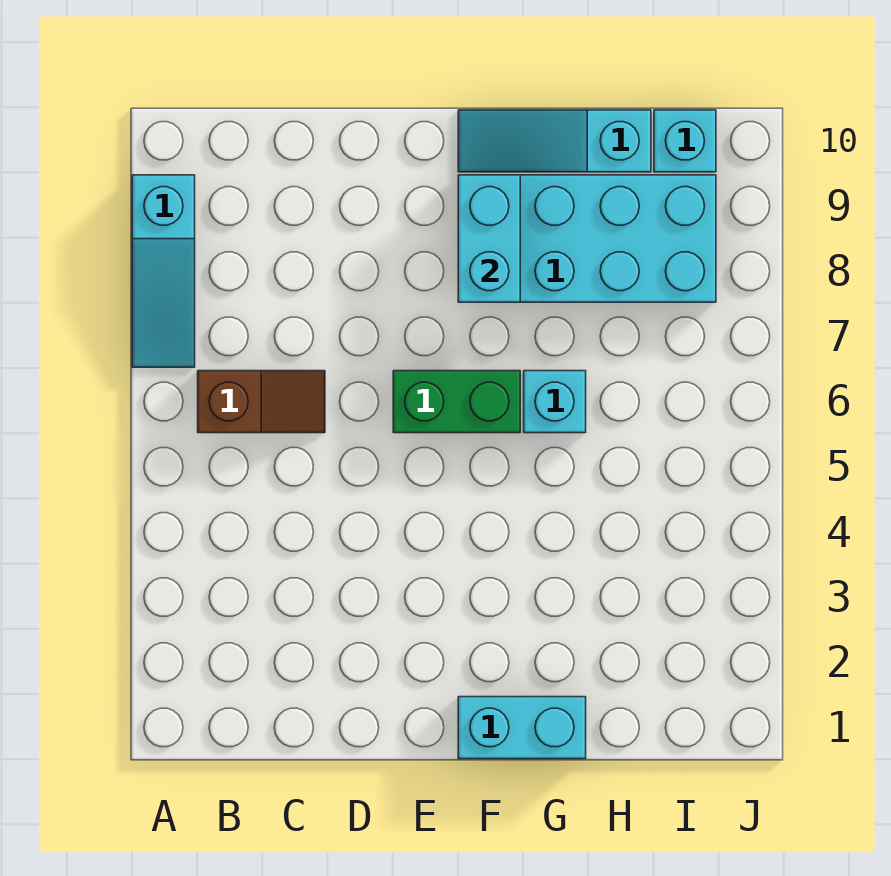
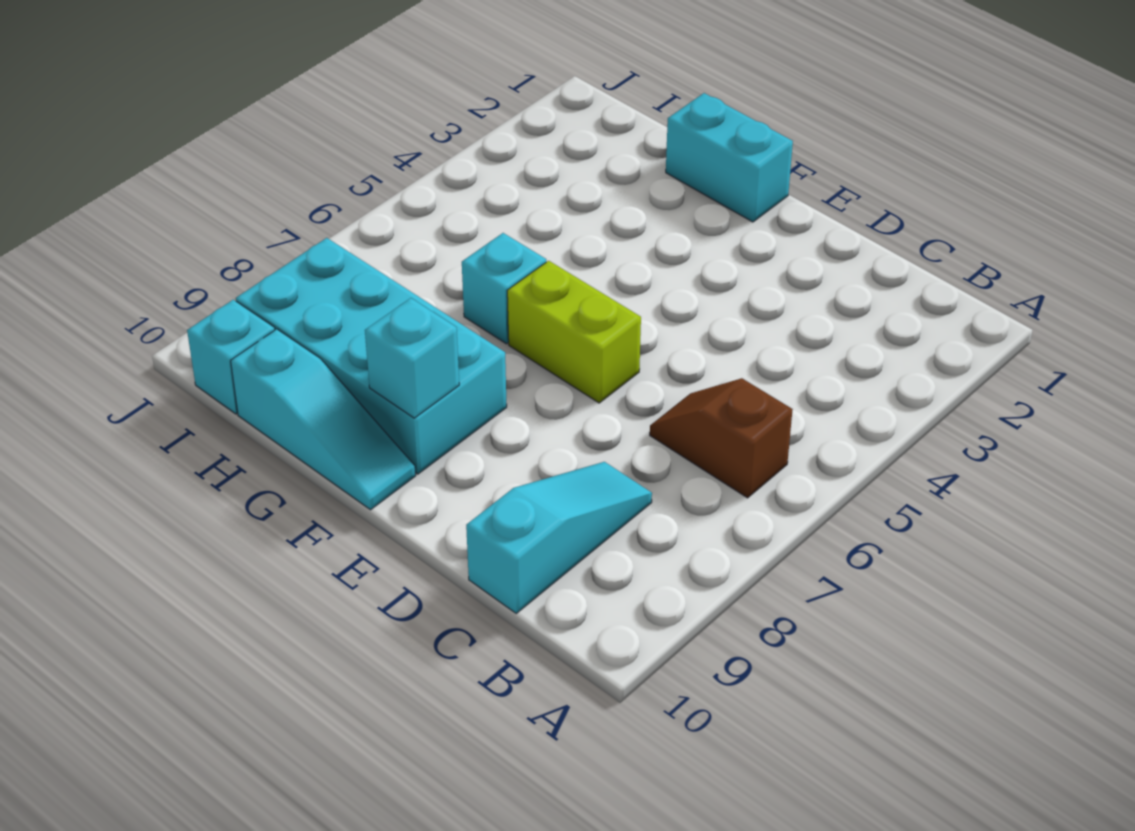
cyan slope A7:A9 level 1 top 9 -> cyan slope C8:C10 level 1 top 10
green brick E6:F6 level 1 -> lime brick E6:F6 level 1
cyan brick F8:F9 level 2 -> cyan brick F9 level 2

